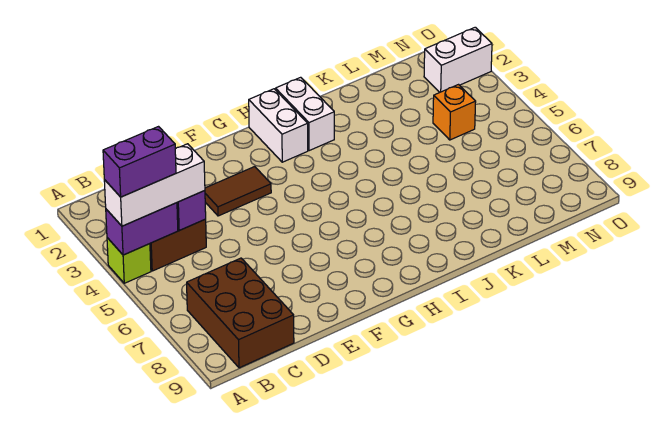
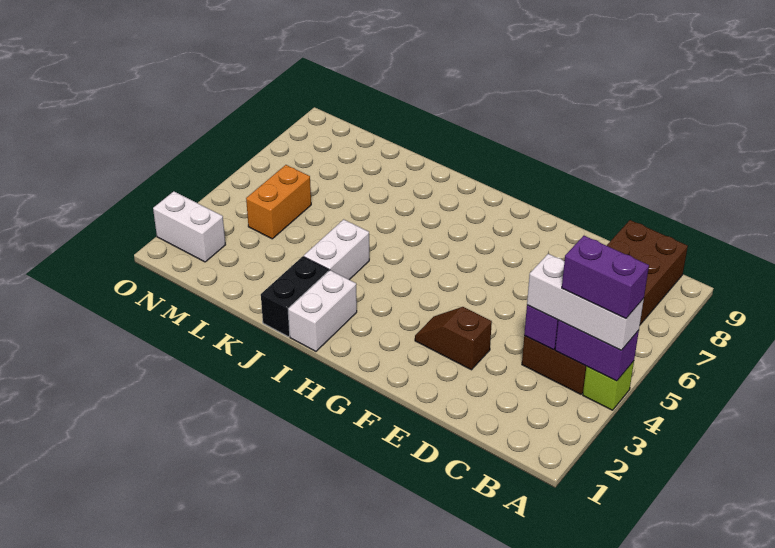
brown tile E3:F3 level 1 -> brown slope E3:F3 level 1 top E
white brick H1:H2 level 1 -> white brick J3:J4 level 1
none -> black brick J1:J2 level 1
orange brick M4 level 1 -> orange brick M4:M5 level 1

